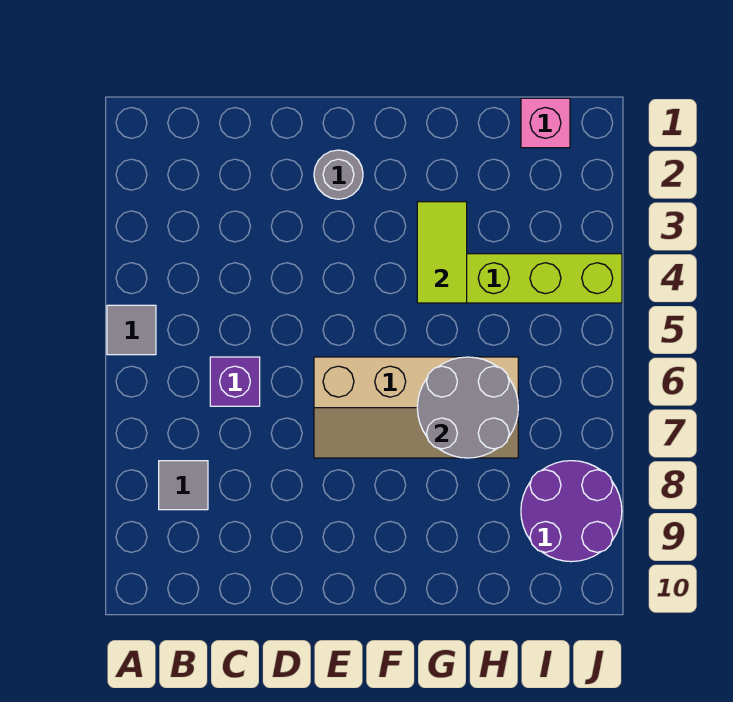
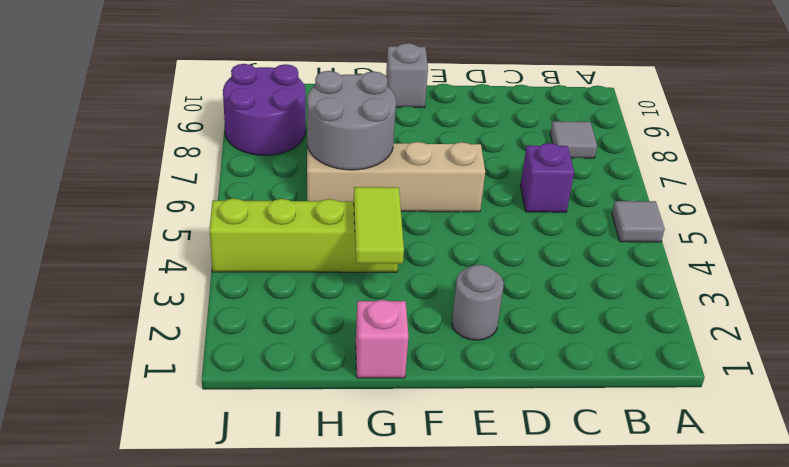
none -> grey brick F10 level 1
pink brick I1 level 1 -> pink brick G1 level 1

